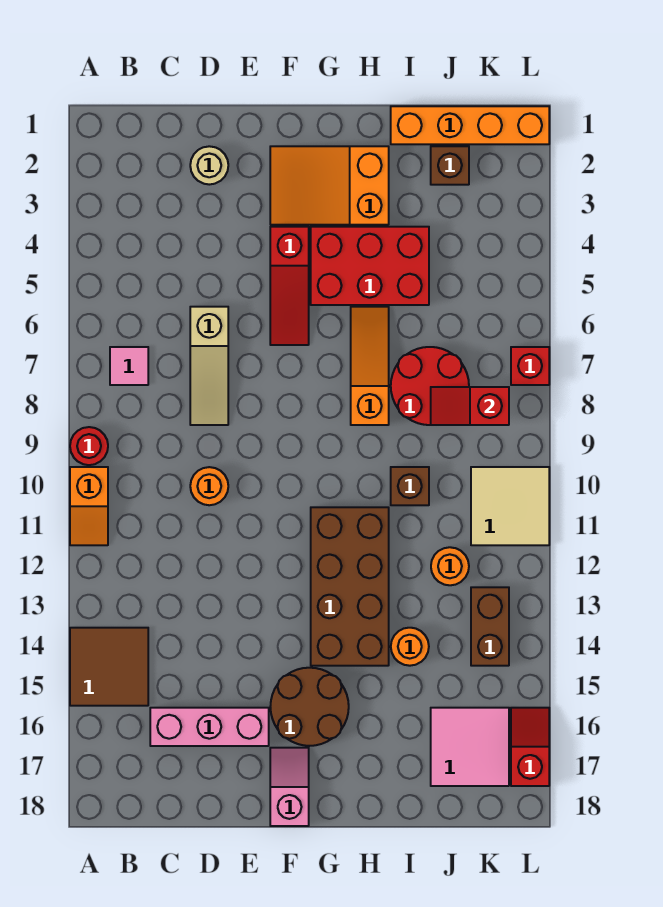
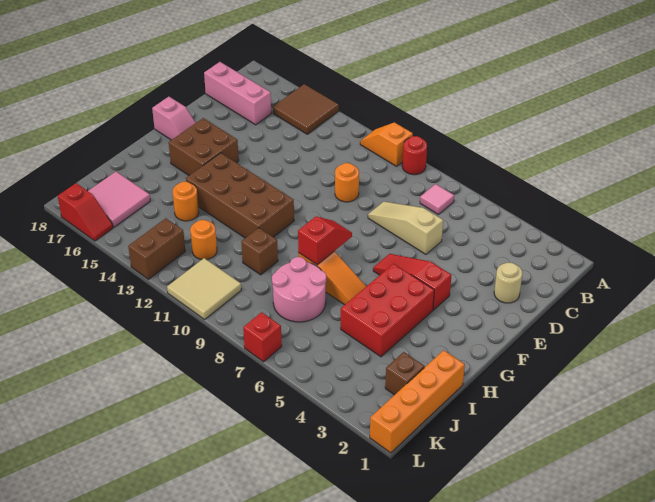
pink brick C16:E16 level 1 -> pink brick C16:C18 level 1
orange slope F2:H3 level 1 top H -> none
brown round brick F15:G16 level 1 -> brown brick F15:G16 level 1
red round brick I7:J8 level 1 -> pink round brick I7:J8 level 1
red slope J8:K8 level 2 top K -> red slope G8:H8 level 2 top H
brown brick K13:K14 level 1 -> brown brick K13:L13 level 1

